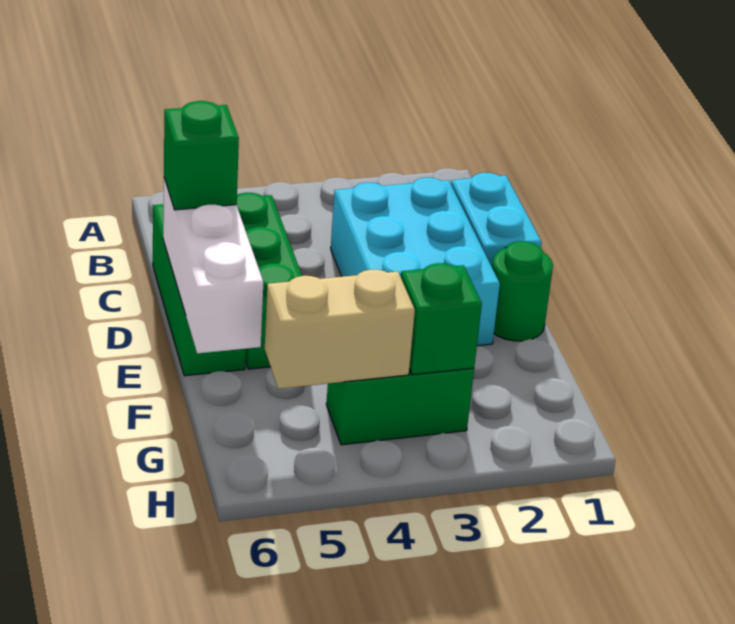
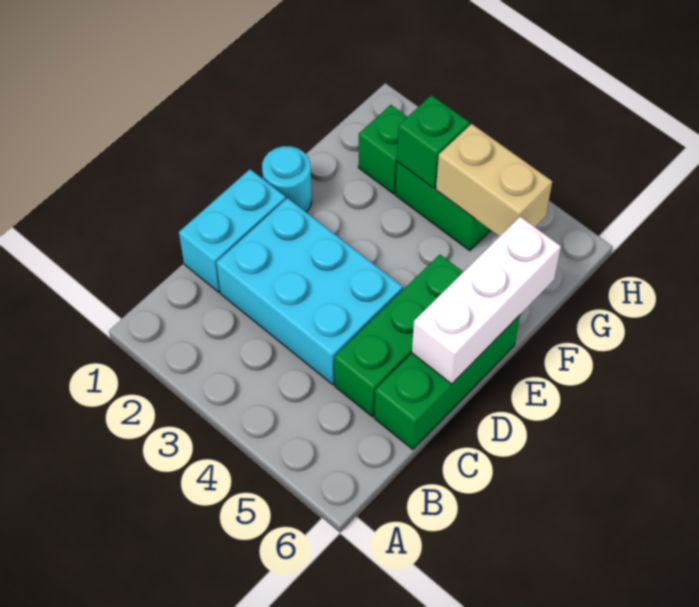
cyan brick C2:E3 level 1 -> cyan brick C2:D4 level 1
green brick D6 level 3 -> green brick G2 level 1
green round brick E1 level 1 -> cyan round brick E1 level 1

